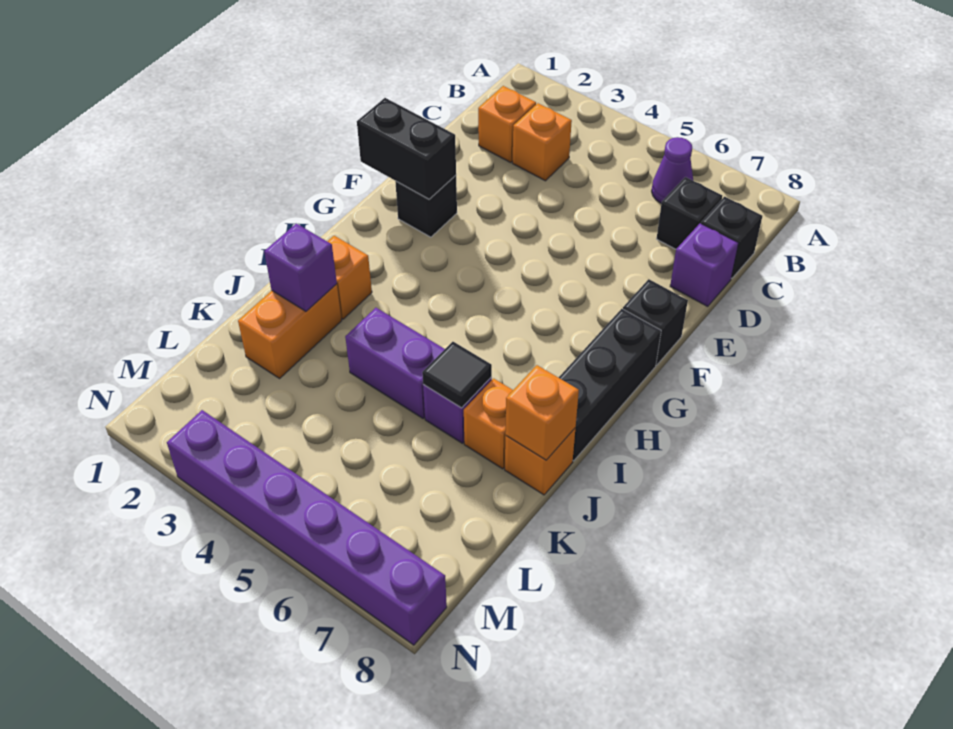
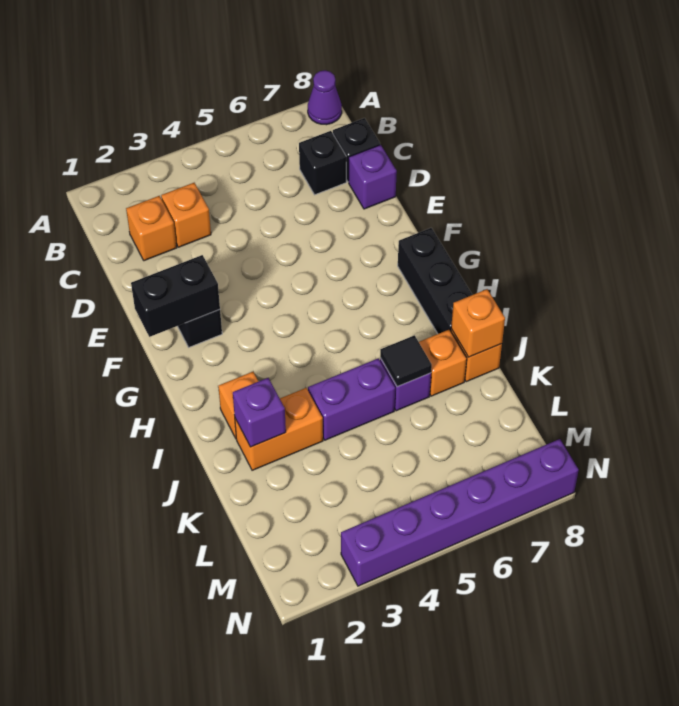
purple cone B6 level 1 -> purple cone A8 level 1
black brick F8 level 1 -> none
orange brick J2:K2 level 1 -> orange brick J2:J3 level 1

